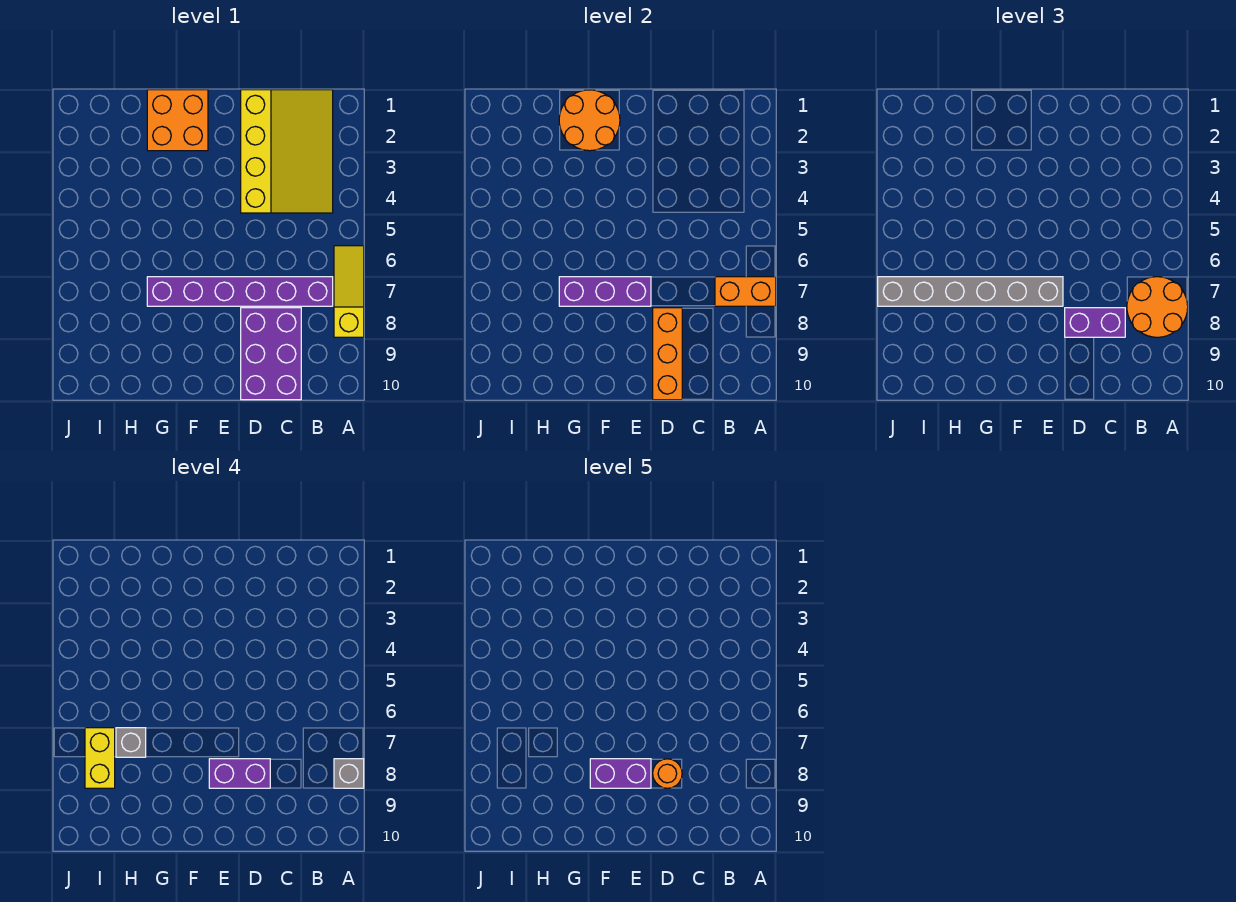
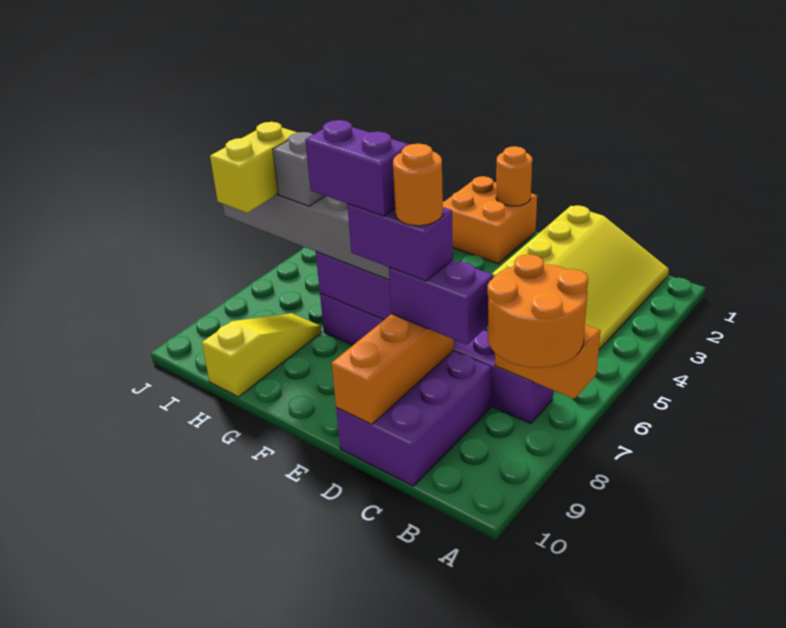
yellow slope A6:A8 level 1 top 8 -> yellow slope H8:H10 level 1 top 10
grey brick A8 level 4 -> none
orange round brick F1:G2 level 2 -> orange round brick F1 level 2

